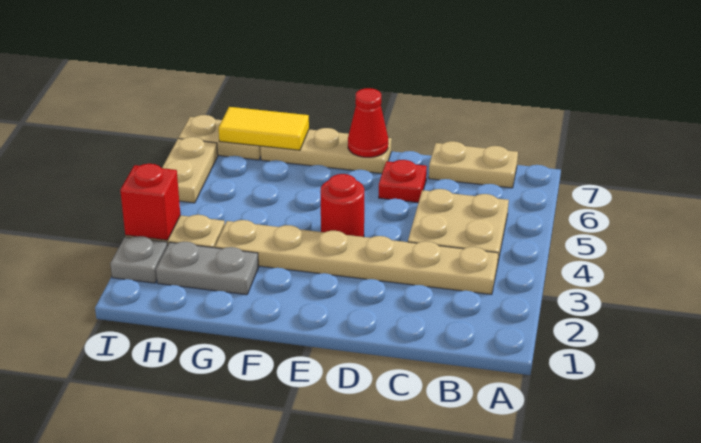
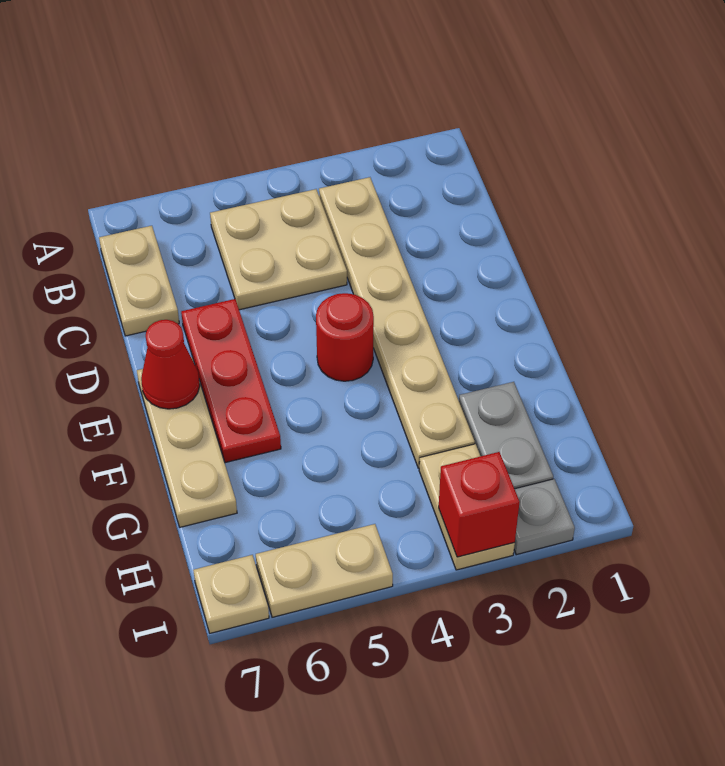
red plate D6 level 1 -> red plate D6:F6 level 1
yellow tile G7:H7 level 2 -> none
tan plate H7:I7 level 1 -> tan plate I7 level 1

